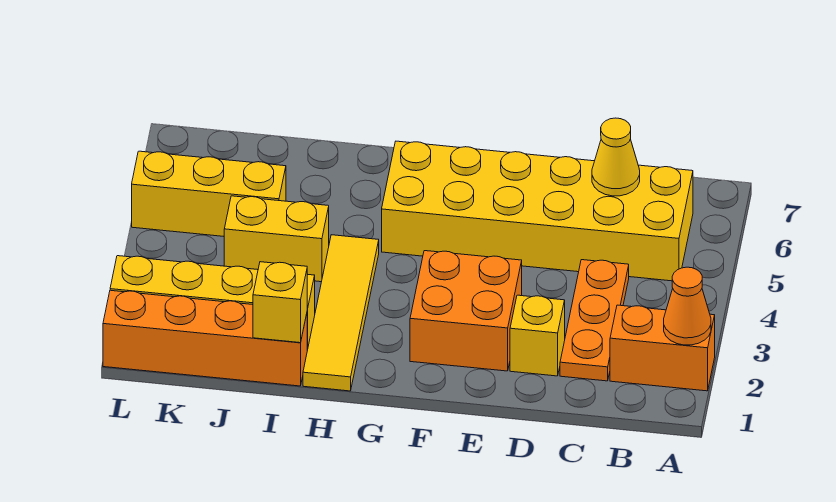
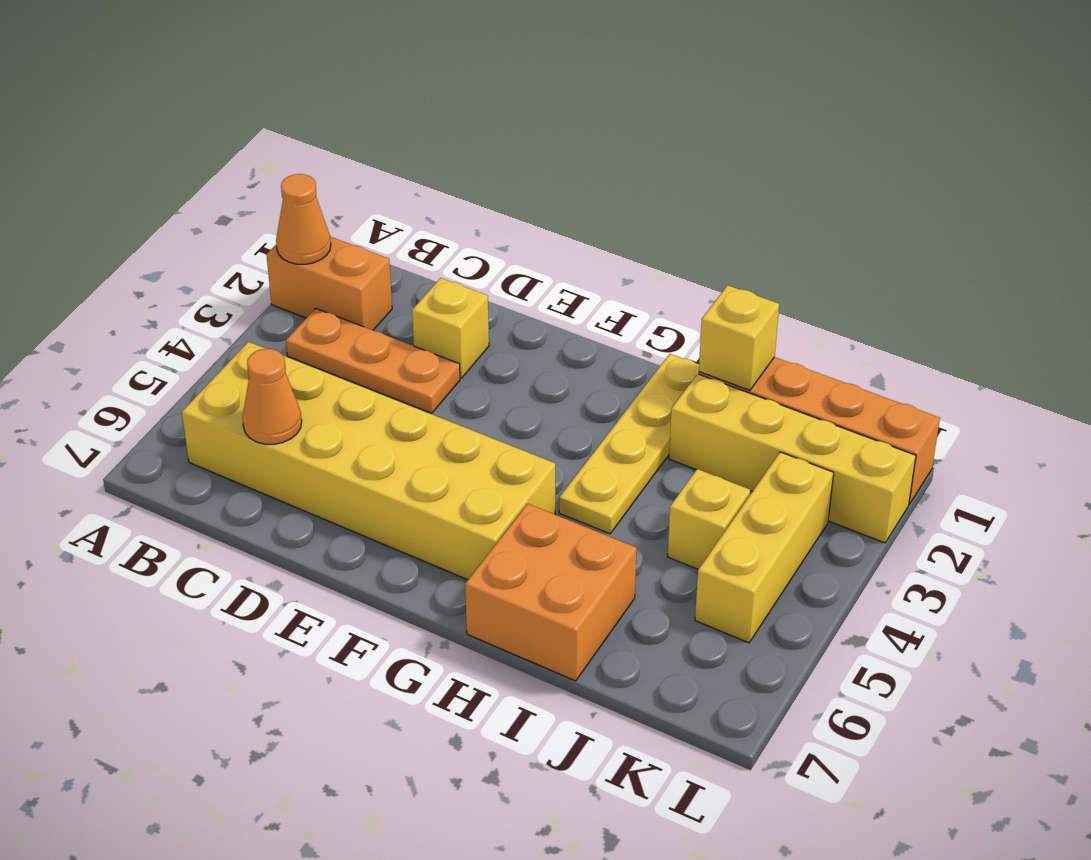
orange plate C2:C4 level 1 -> orange plate B3:D3 level 1
yellow cone C6 level 2 -> orange cone C6 level 2
orange brick E2:F3 level 1 -> orange brick H6:I7 level 1
yellow tile H1:H4 level 1 -> yellow plate H1:H4 level 1
yellow brick I4:J4 level 1 -> yellow brick J4 level 1
yellow brick J5:L5 level 1 -> yellow brick K3:K5 level 1

